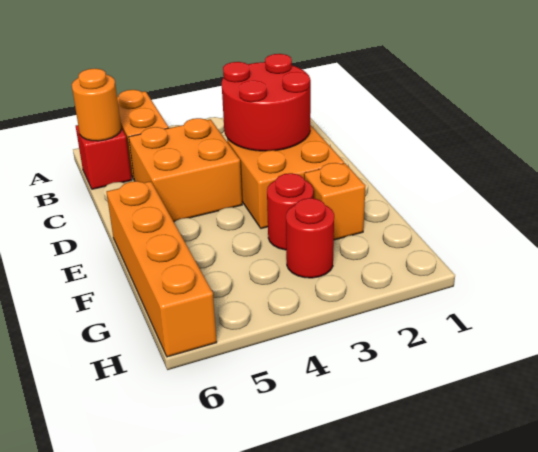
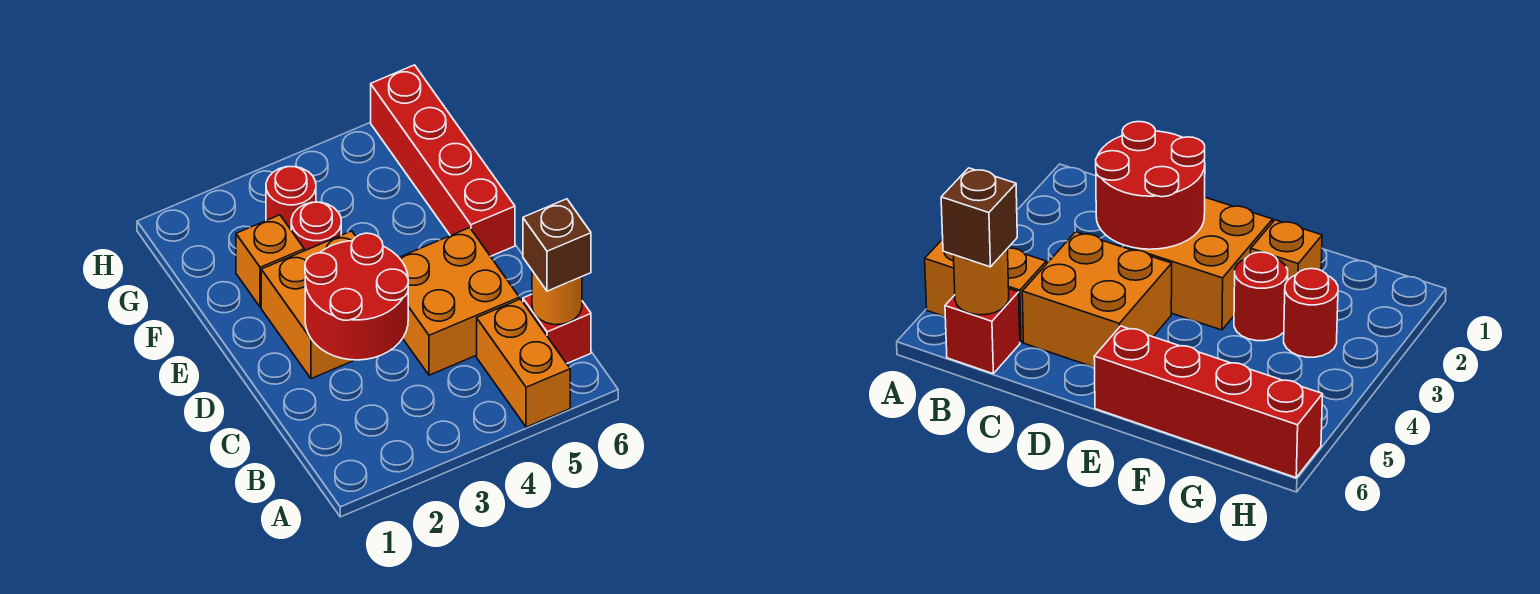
none -> brown brick B6 level 3
orange brick E6:H6 level 1 -> red brick E6:H6 level 1

